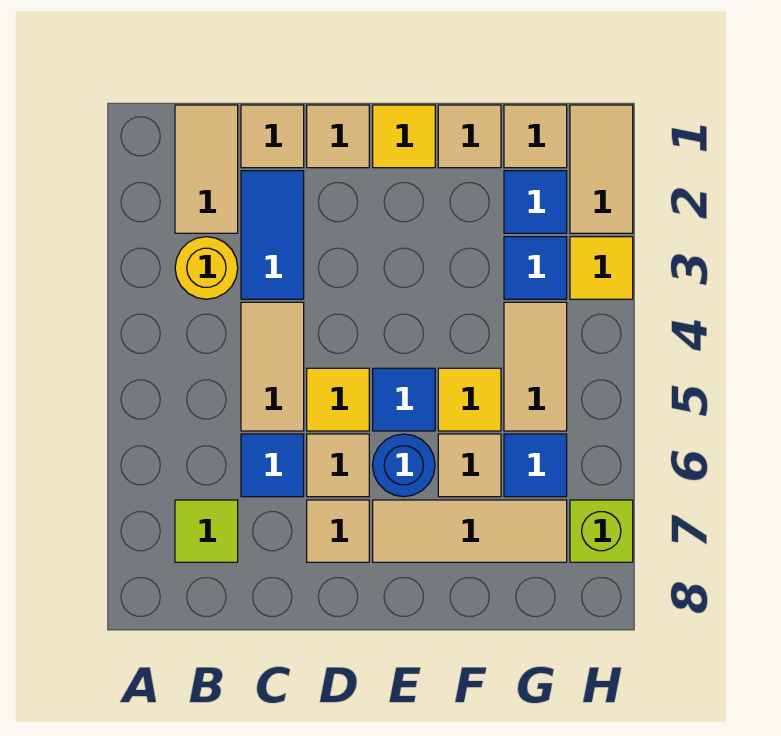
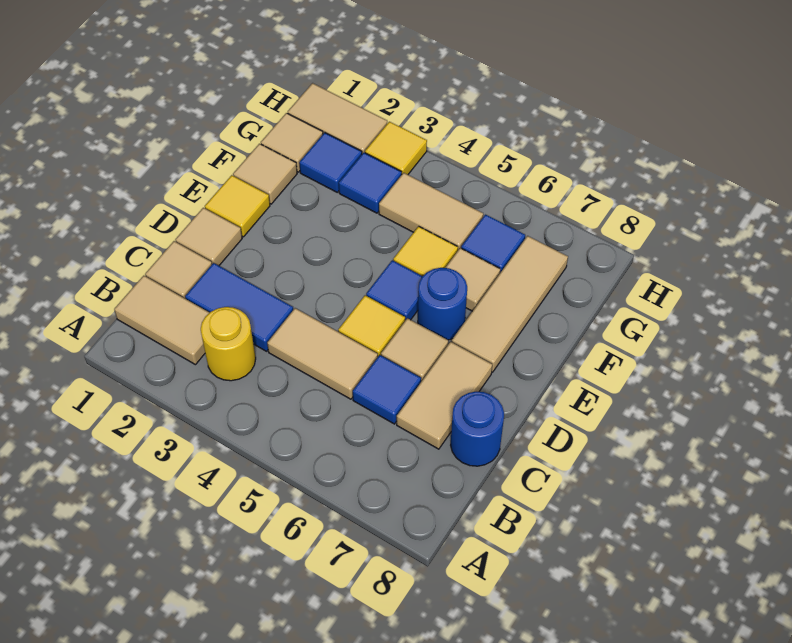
lime tile B7 level 1 -> none
none -> blue round brick C8 level 1
tan tile D7 level 1 -> tan tile C7:D7 level 1
lime brick H7 level 1 -> none

